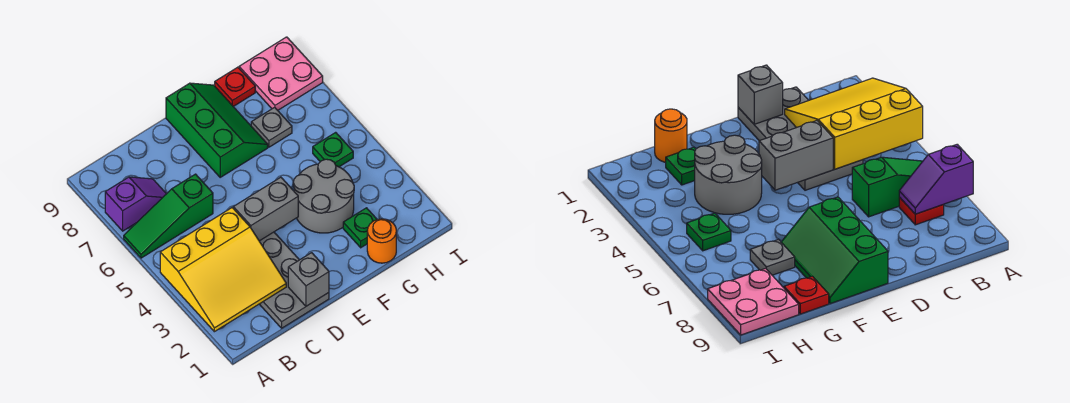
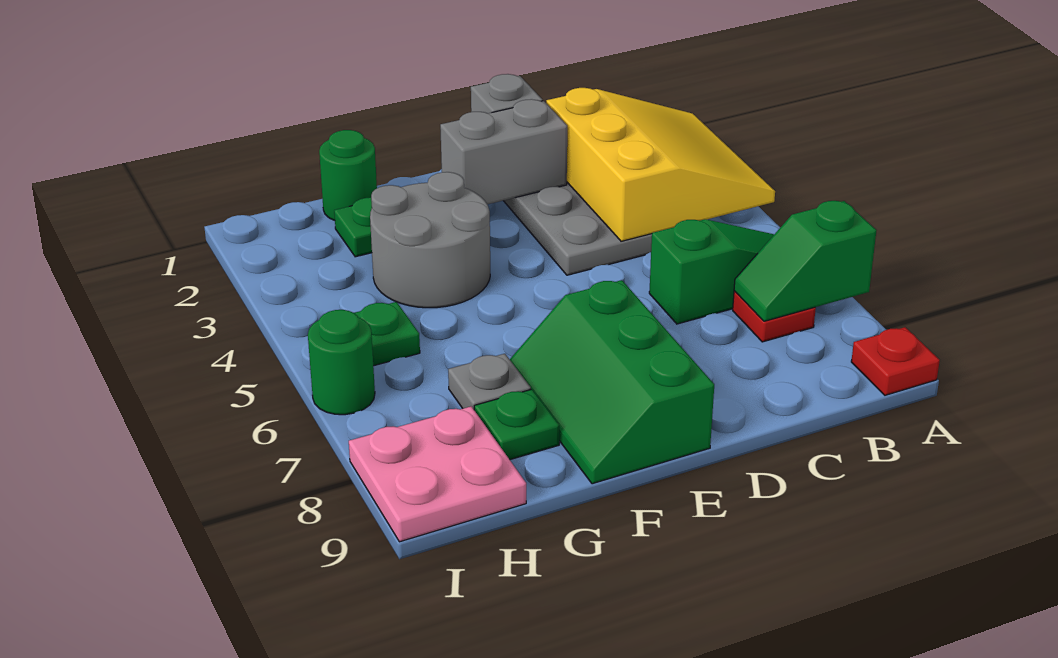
yellow slope A2:C4 level 2 top 4 -> yellow slope A2:C4 level 2 top C
purple slope A7:B7 level 2 top A -> green slope A7:B7 level 2 top A
grey brick D4:E4 level 2 -> grey brick D2:E2 level 2
orange round brick G1 level 1 -> green round brick G1 level 1
none -> green plate G8 level 1
red plate G9 level 1 -> red plate A9 level 1
none -> green round brick I6 level 1

